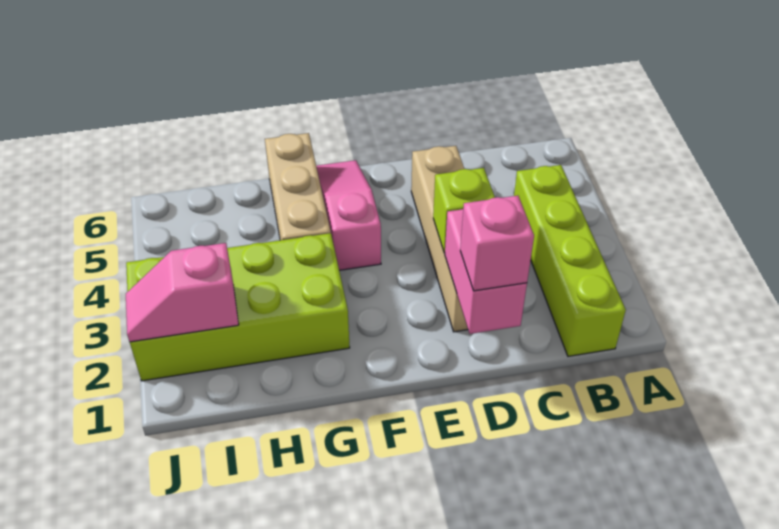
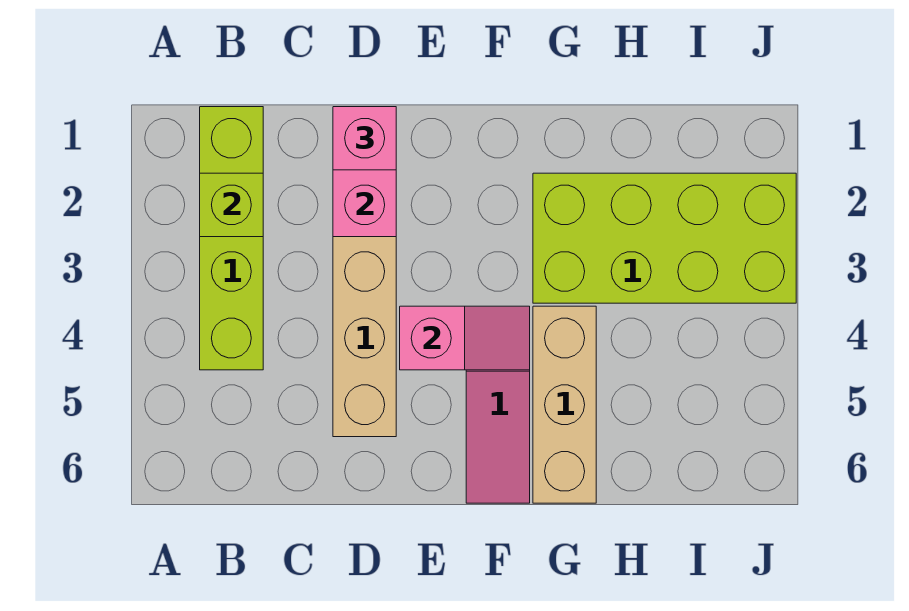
lime brick D3 level 2 -> lime brick B2 level 2
pink slope I2:J2 level 2 top I -> pink slope E4:F4 level 2 top E

